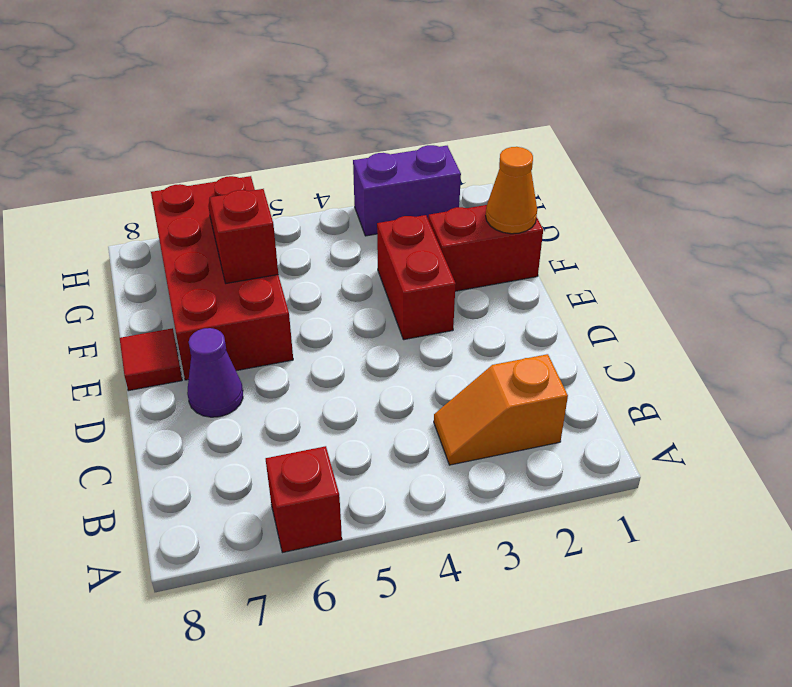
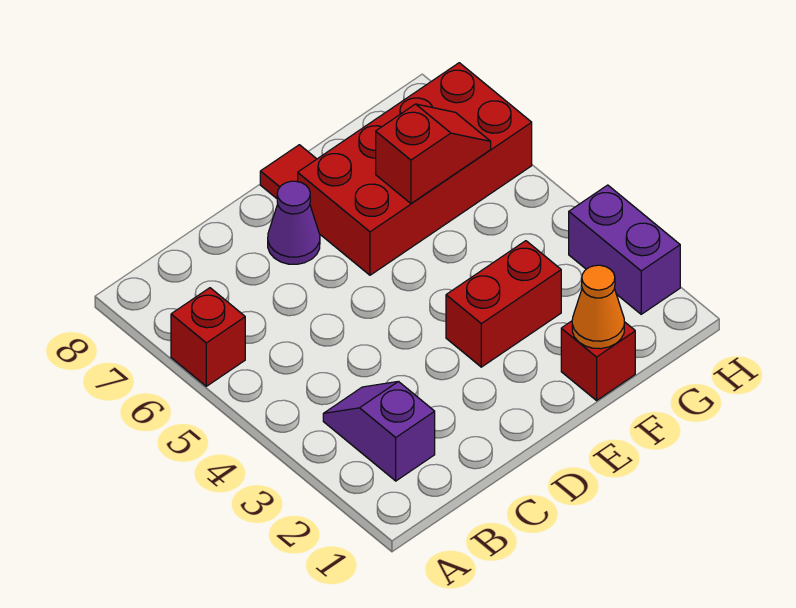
orange slope B2:B3 level 1 top 2 -> purple slope B2:B3 level 1 top 2
red brick F1:F2 level 1 -> red brick F1 level 1

